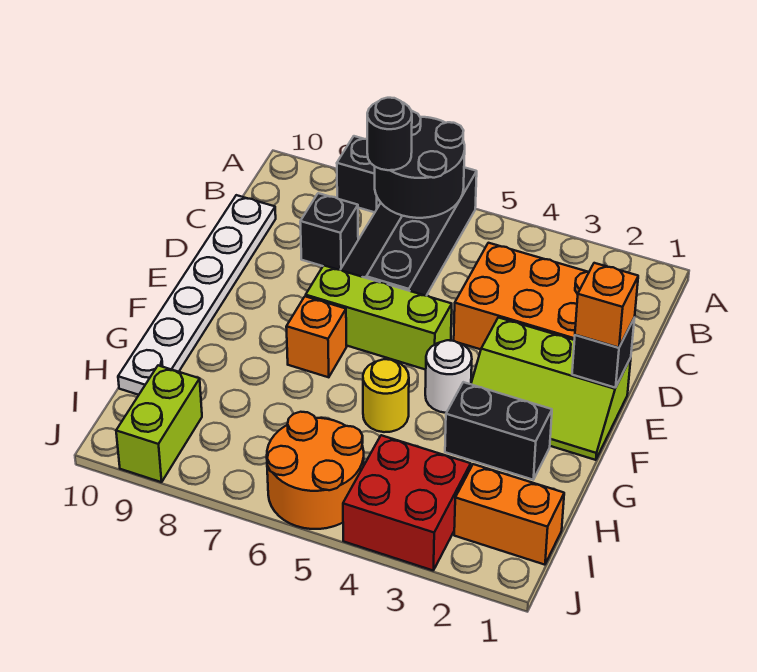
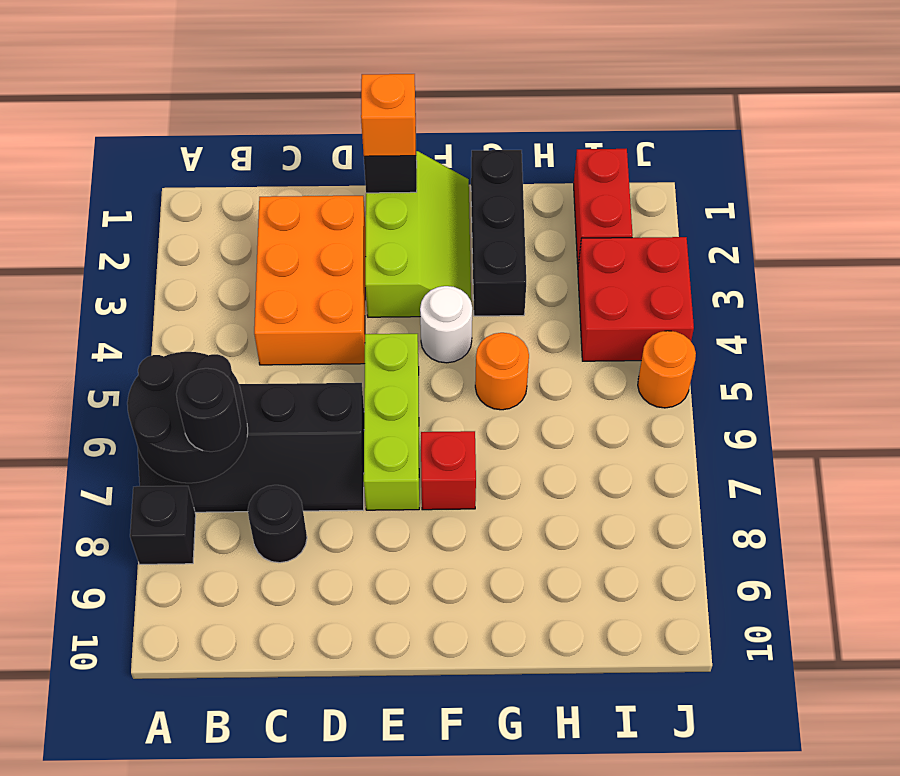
black brick C8 level 1 -> black round brick C8 level 1
white plate C10:H10 level 1 -> none
orange brick F7 level 1 -> red brick F7 level 1
black brick G2:G3 level 1 -> black brick G1:G3 level 1
yellow round brick G5 level 1 -> orange round brick G5 level 1
orange brick I1:I2 level 1 -> red brick I1:I2 level 1
orange round brick I5:J6 level 1 -> orange round brick J5 level 1
lime brick I9:J9 level 1 -> none

